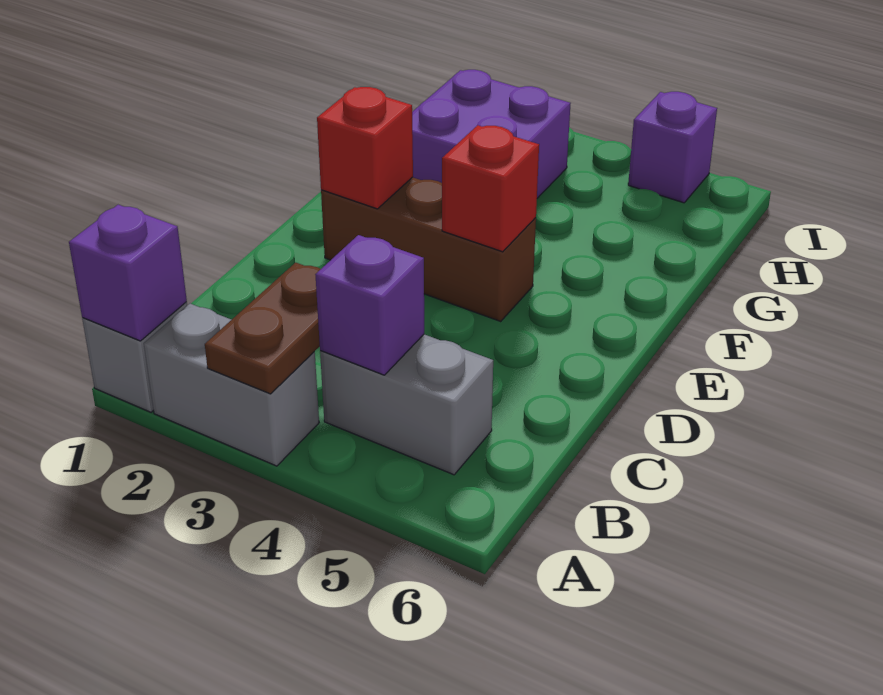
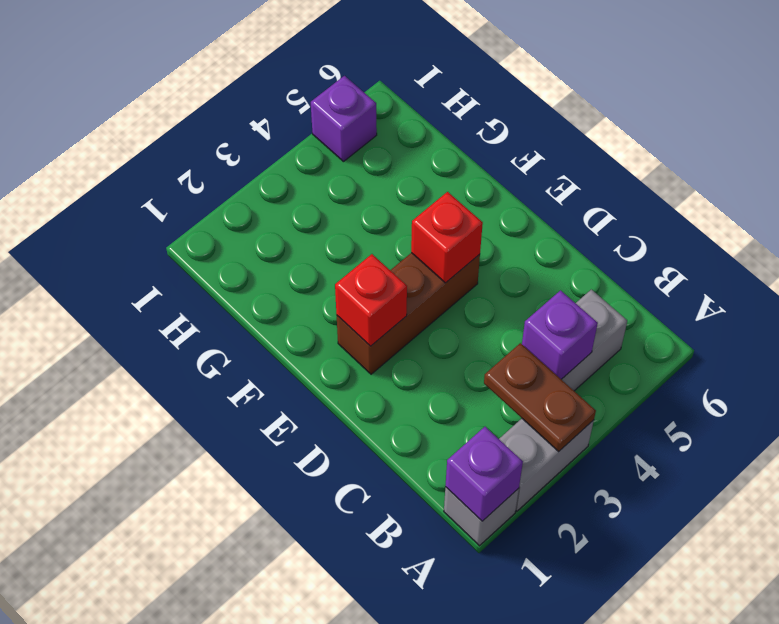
purple brick G2:H3 level 1 -> none

